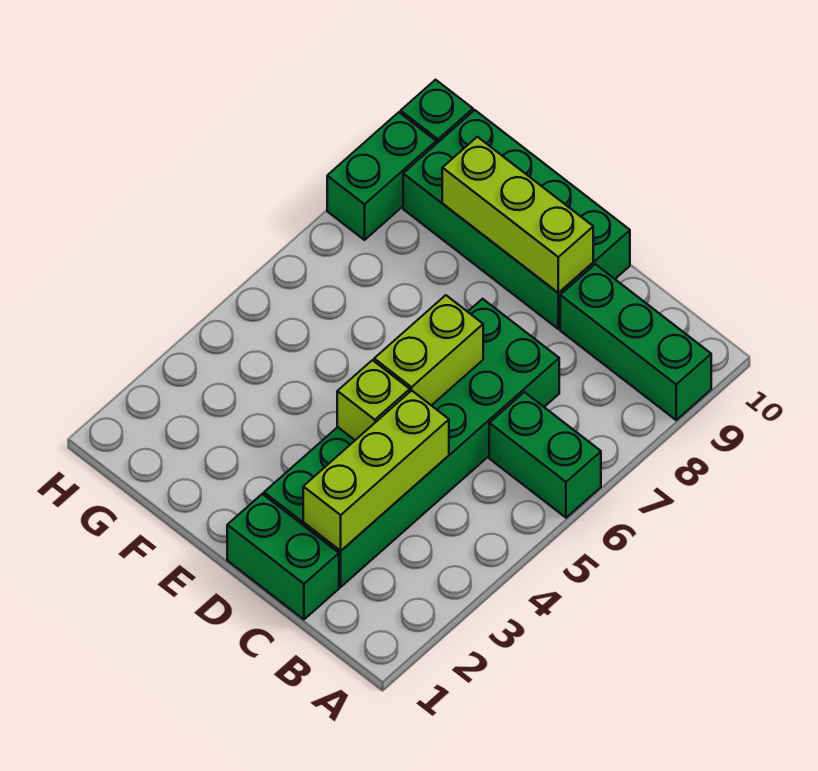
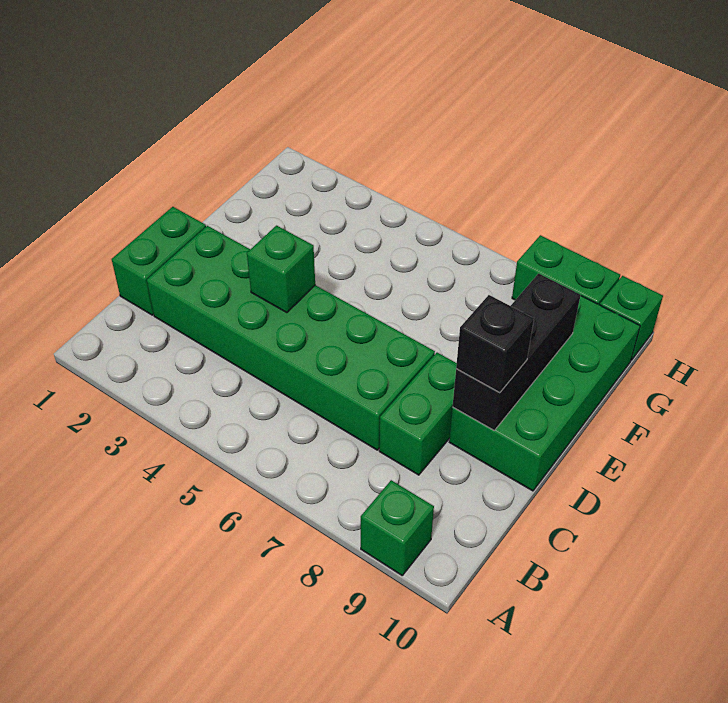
green brick A6:B6 level 1 -> green brick C8:D8 level 1
green brick A9:C9 level 1 -> green brick A9 level 1
lime brick C2:C4 level 2 -> none
lime brick D4 level 2 -> green brick D4 level 2
lime brick D5:D6 level 2 -> none
lime brick D9:F9 level 2 -> black brick D9:F9 level 2
none -> black brick D9 level 3

